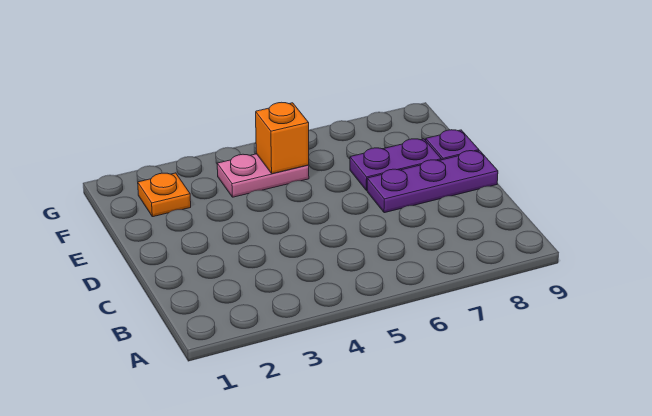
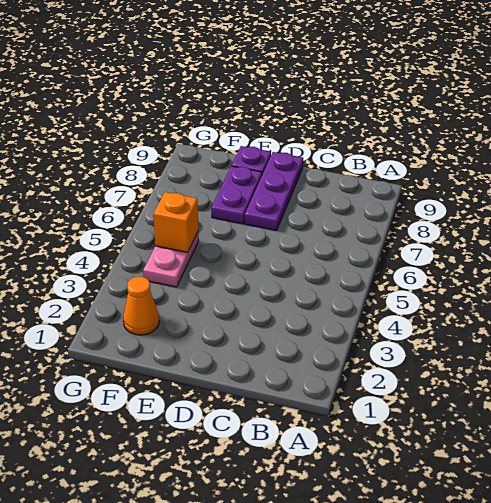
orange plate F2 level 1 -> orange cone F2 level 1

